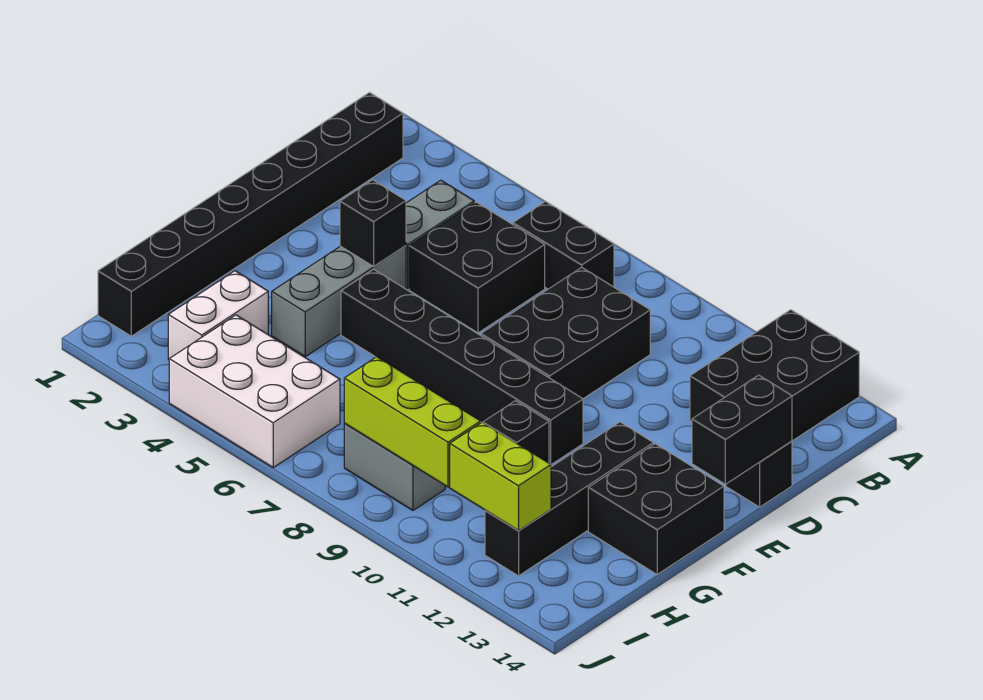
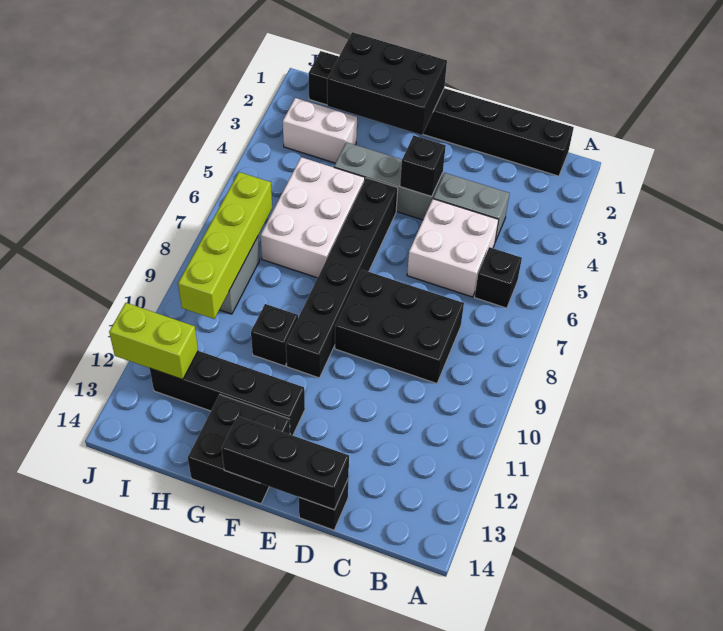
black brick A12:C13 level 1 -> black brick F1:H2 level 2
black brick B6:B7 level 1 -> black brick B6 level 1
black brick C5:D6 level 1 -> white brick C5:D6 level 1
black brick D14:E14 level 2 -> black brick D14:F14 level 2
white brick I4:J6 level 1 -> white brick G5:H7 level 1
lime brick I8:I10 level 2 -> lime brick I7:I10 level 2
lime brick I11:I12 level 2 -> lime brick I12:J12 level 2

